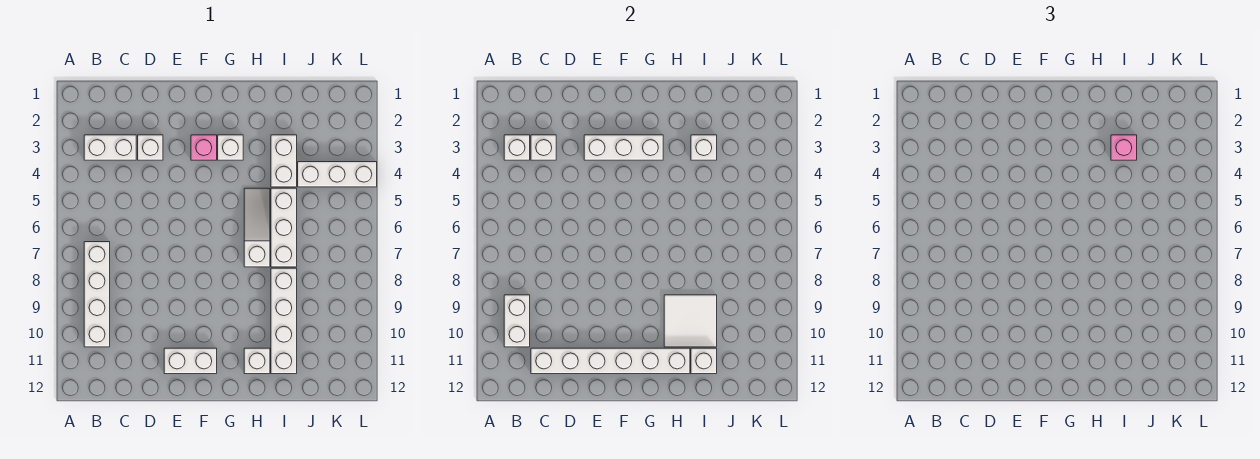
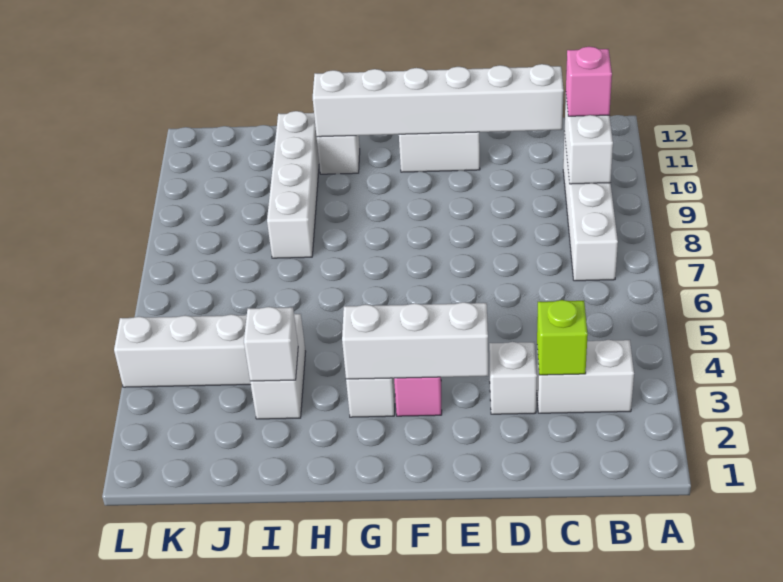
white brick B3 level 2 -> none
white brick C3 level 2 -> lime brick C3 level 2
white slope H5:H7 level 1 top 7 -> none
white tile H9:I10 level 2 -> none
pink brick I3 level 3 -> pink brick B10 level 3
white brick I5:I7 level 1 -> none
white brick I11 level 2 -> none

